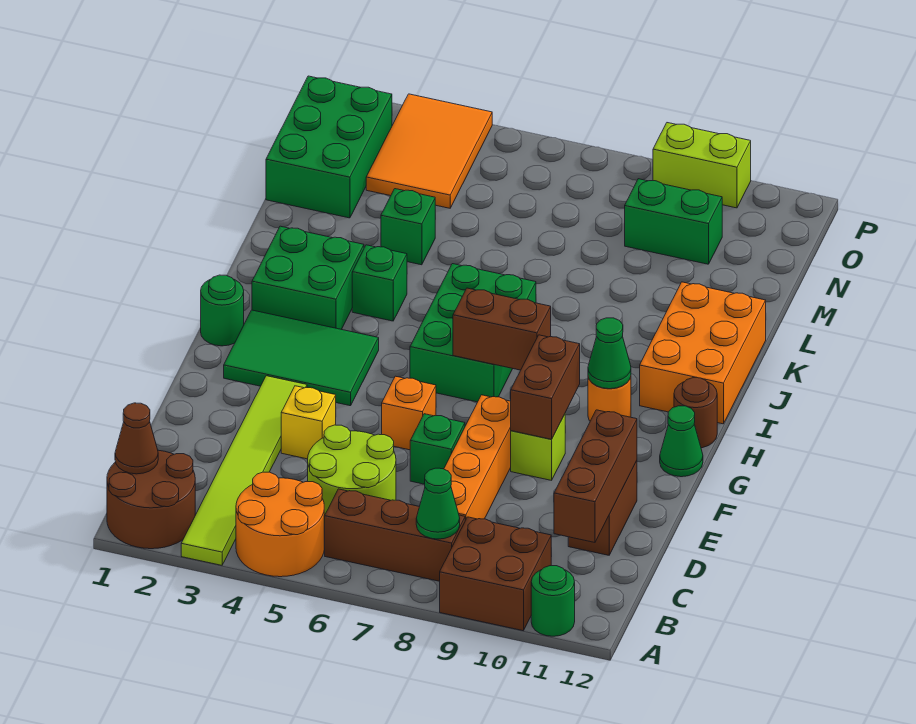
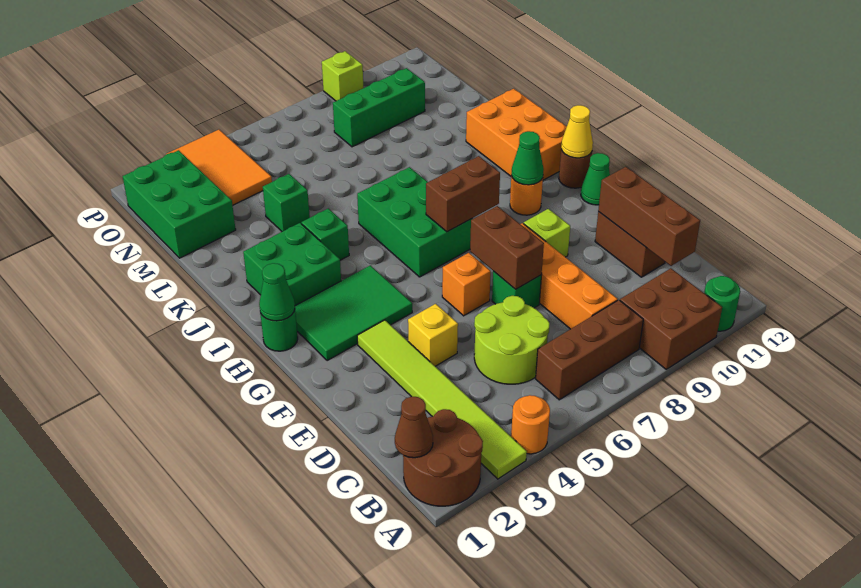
orange round brick A4:B5 level 1 -> orange round brick A4 level 1
green cone B8 level 2 -> green cone H1 level 2
brown brick F9:G9 level 2 -> brown brick E7:F7 level 2
none -> yellow cone H12 level 2
green brick N9:N10 level 1 -> green brick N8:N10 level 1
lime brick P9:P10 level 1 -> lime brick P9 level 1

